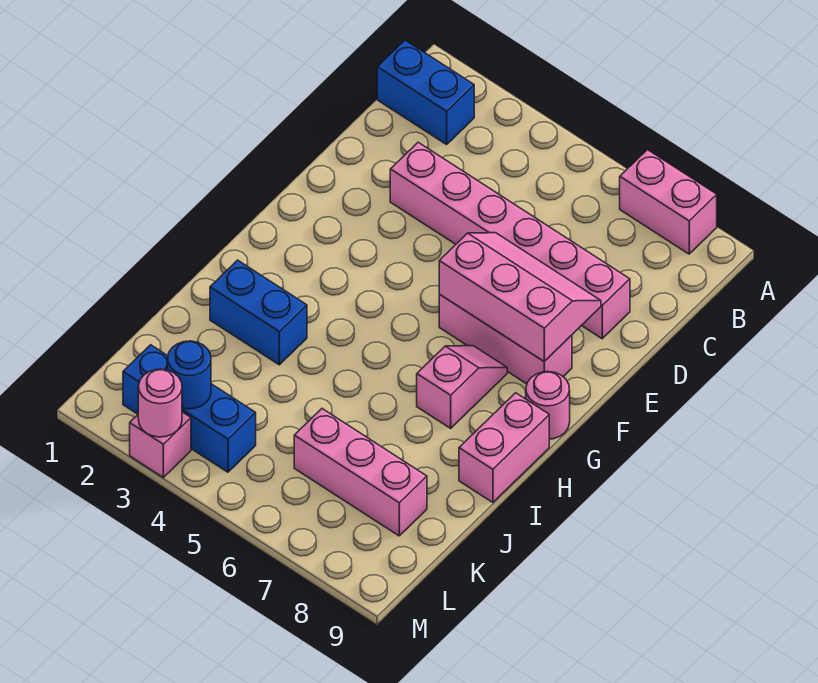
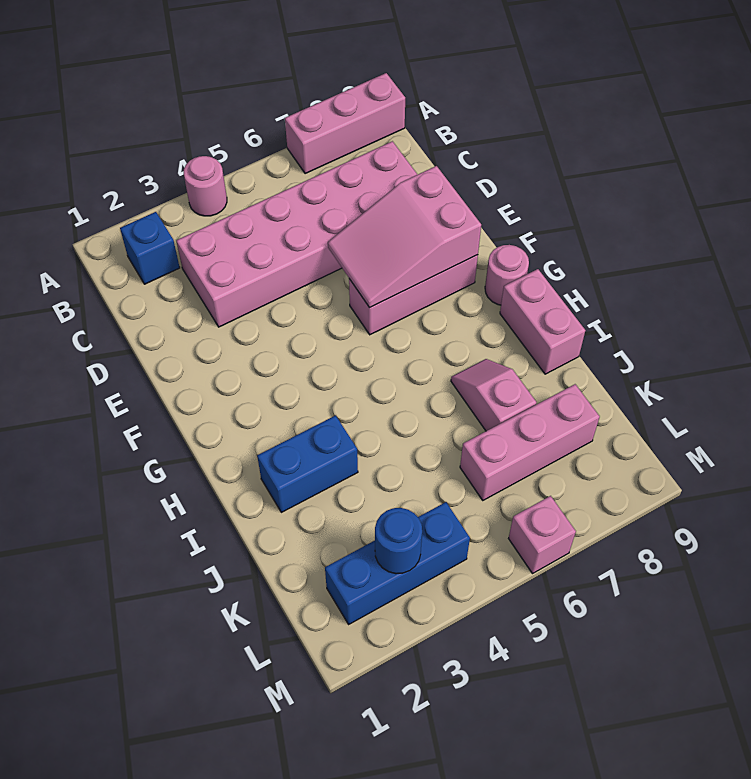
pink brick A7:A8 level 1 -> pink brick A7:A9 level 1
blue brick B1:B2 level 1 -> blue brick B2 level 1
pink brick D3:D8 level 1 -> pink brick C3:D8 level 1
pink slope E6:F8 level 2 top F -> pink slope E6:F8 level 2 top 8
pink slope G7:H7 level 1 top H -> pink slope I7:J7 level 1 top J
pink brick M3 level 1 -> pink brick M6 level 1
pink round brick M3 level 2 -> pink round brick A4 level 1

